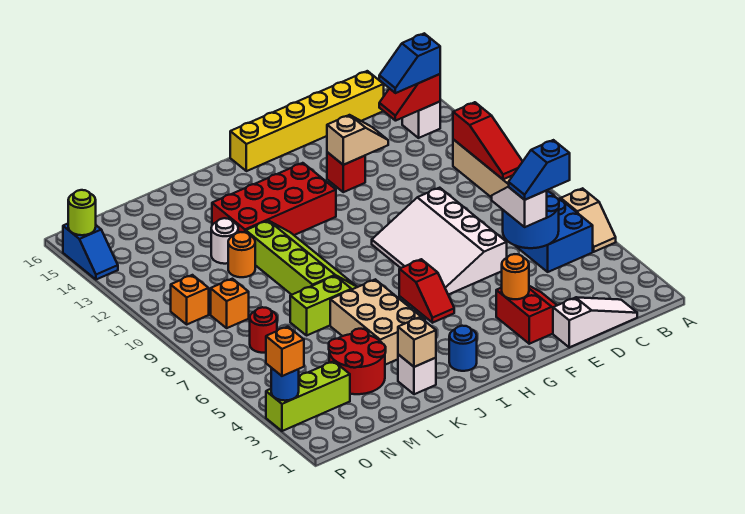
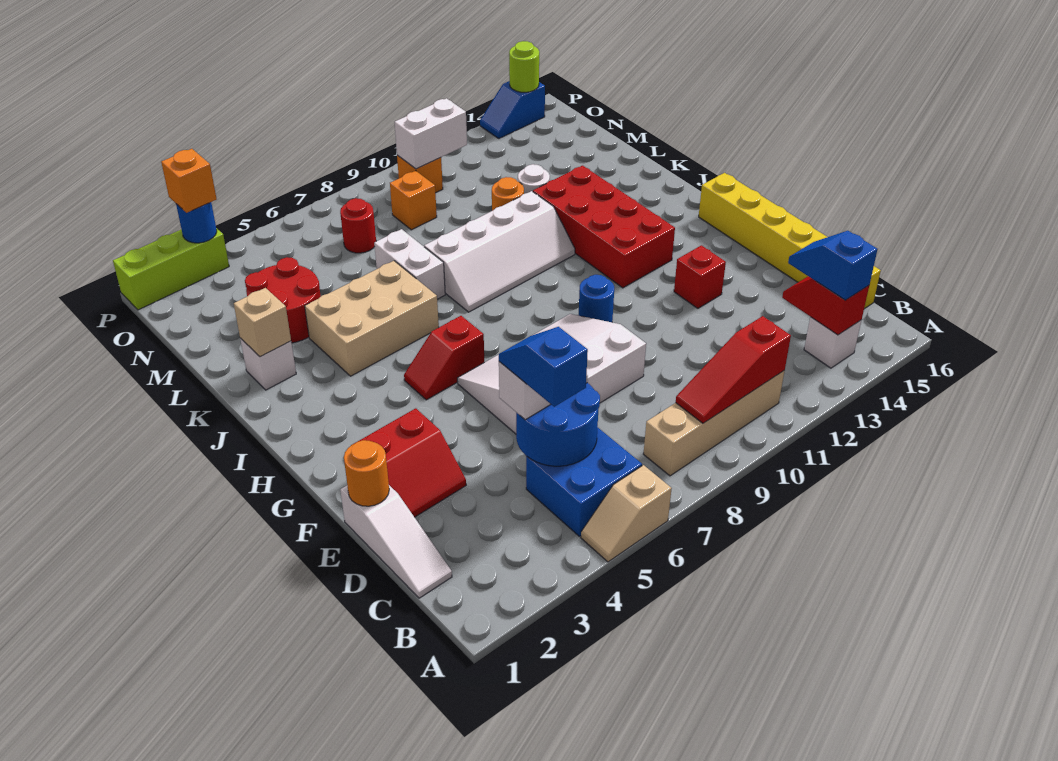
tan slope E13:F13 level 2 top F -> none
orange round brick F3 level 2 -> orange round brick E1 level 2
blue round brick I2 level 1 -> blue round brick G10 level 1
lime slope J8:K11 level 1 top K -> white slope J8:K11 level 1 top K
lime brick K7:L7 level 1 -> white brick K7:L7 level 1
lime brick N3:P3 level 1 -> lime brick P1:P3 level 1
none -> white brick O10:O11 level 2

